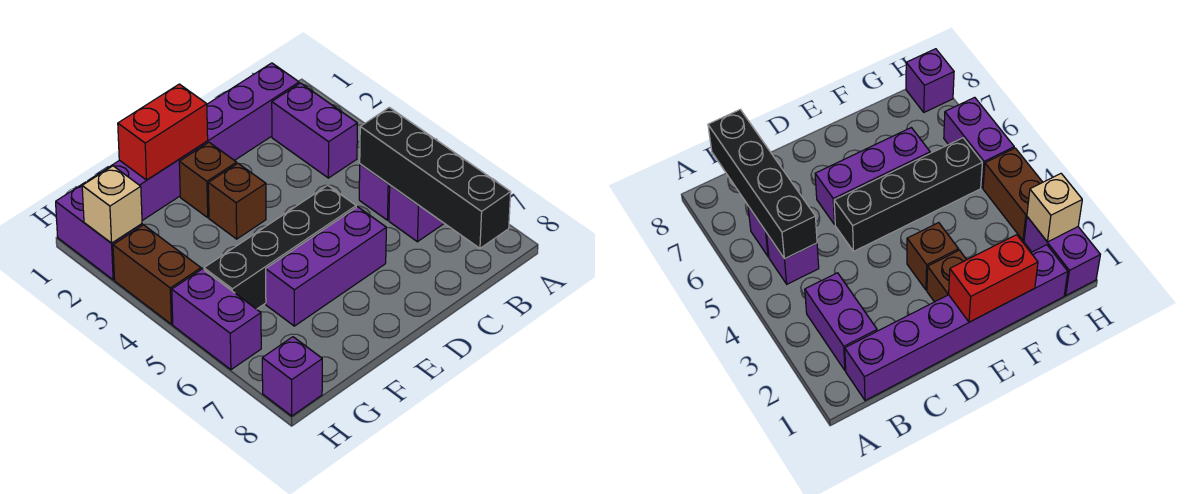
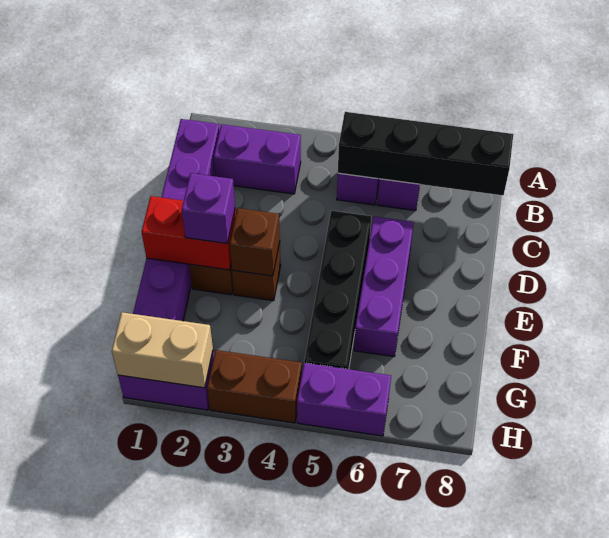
red brick E1:F1 level 2 -> red brick E1:E2 level 2
none -> brown brick E3 level 2
tan brick H2 level 2 -> tan brick H1:H2 level 2
purple brick H8 level 1 -> purple brick E2 level 3

